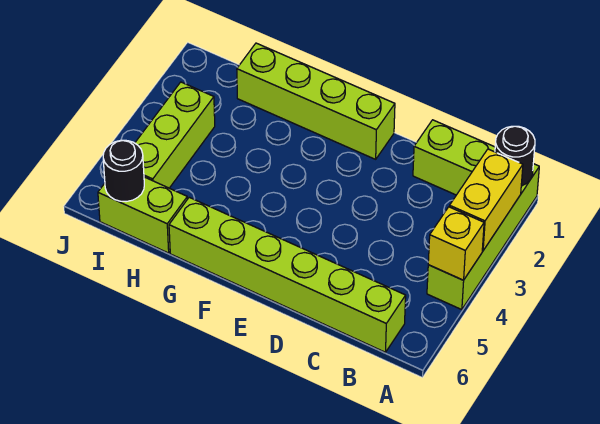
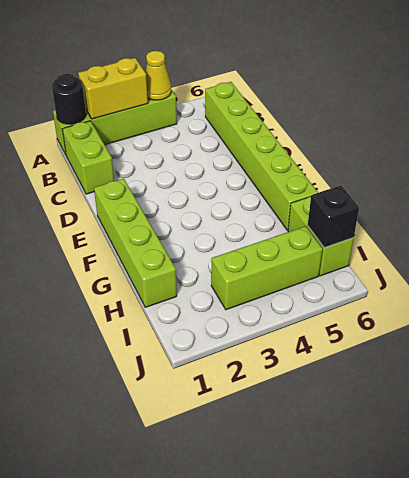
yellow brick A4 level 2 -> yellow cone A4 level 2
black round brick I6 level 2 -> black brick I6 level 2

